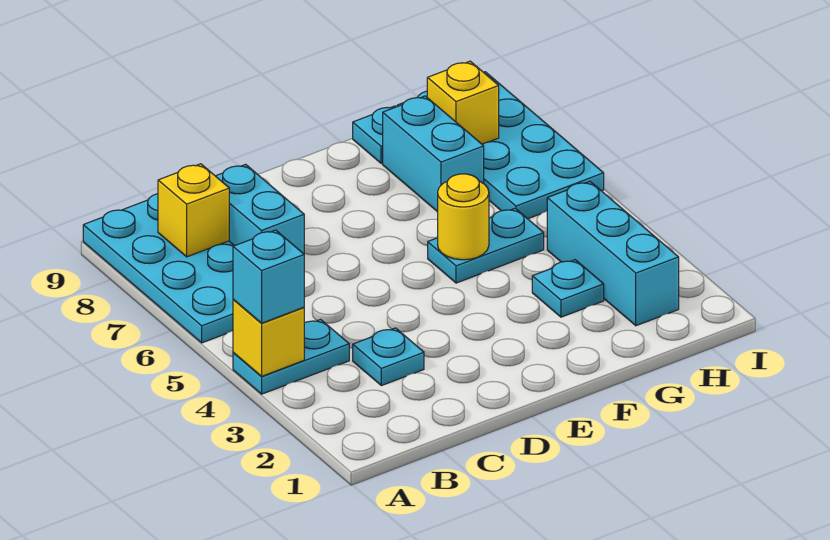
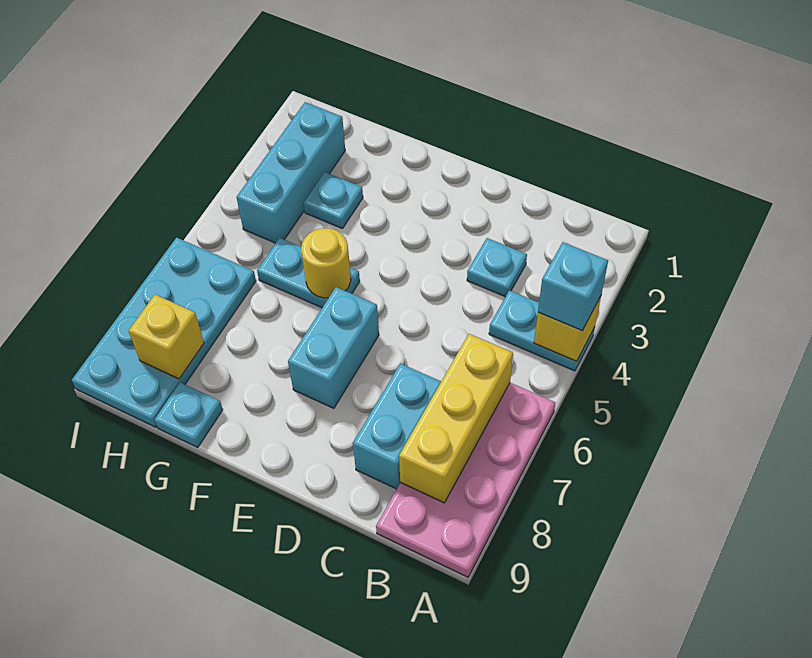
cyan plate A6:B9 level 1 -> pink plate A6:B9 level 1
yellow brick B8 level 2 -> yellow brick B6:B8 level 2
cyan brick G7:G8 level 1 -> cyan brick E6:E7 level 1

